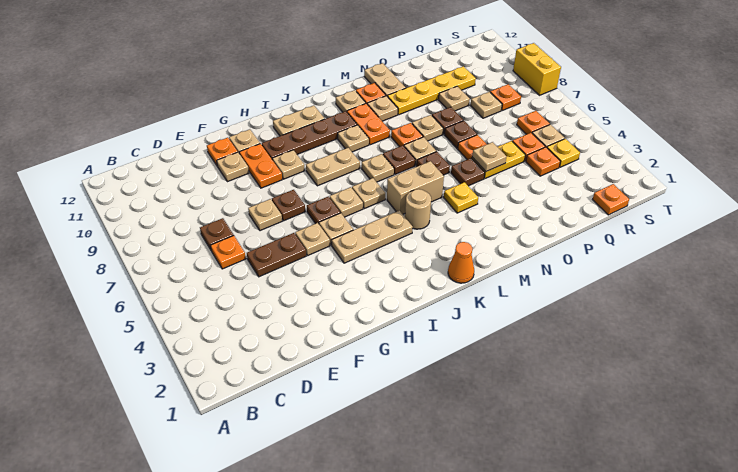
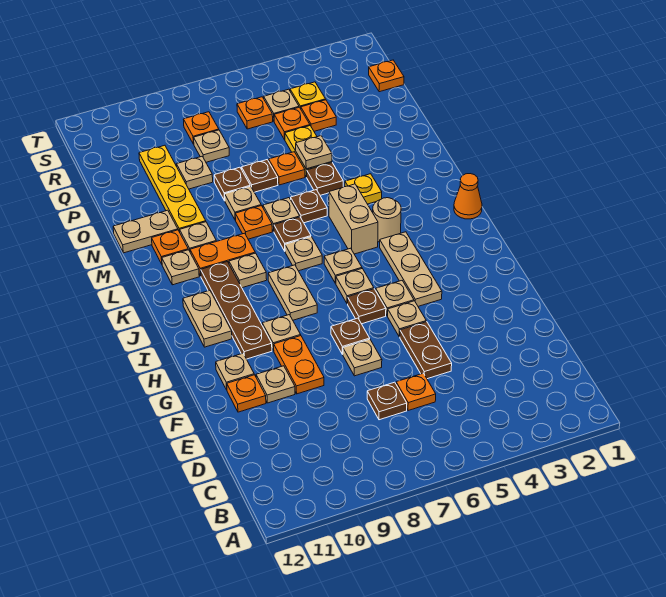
orange plate G9:G10 level 1 -> orange plate F9:G9 level 1
yellow brick T8:T9 level 1 -> none

